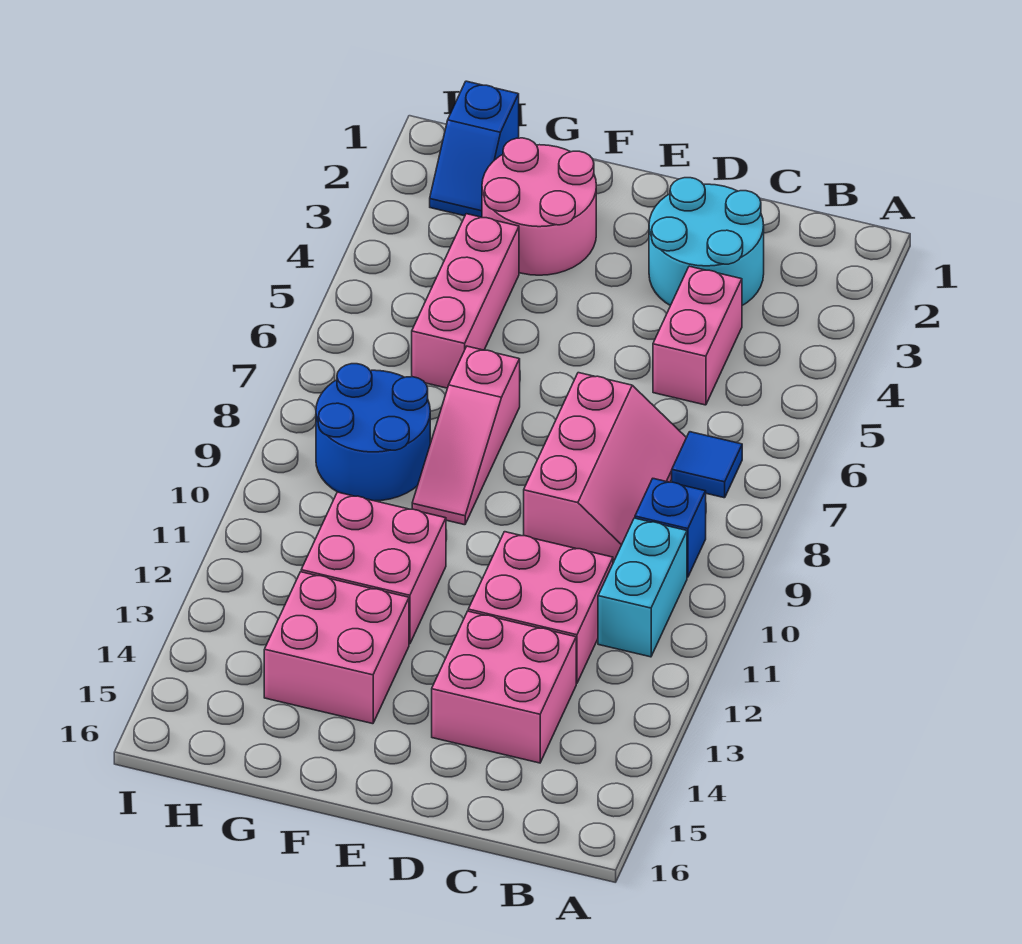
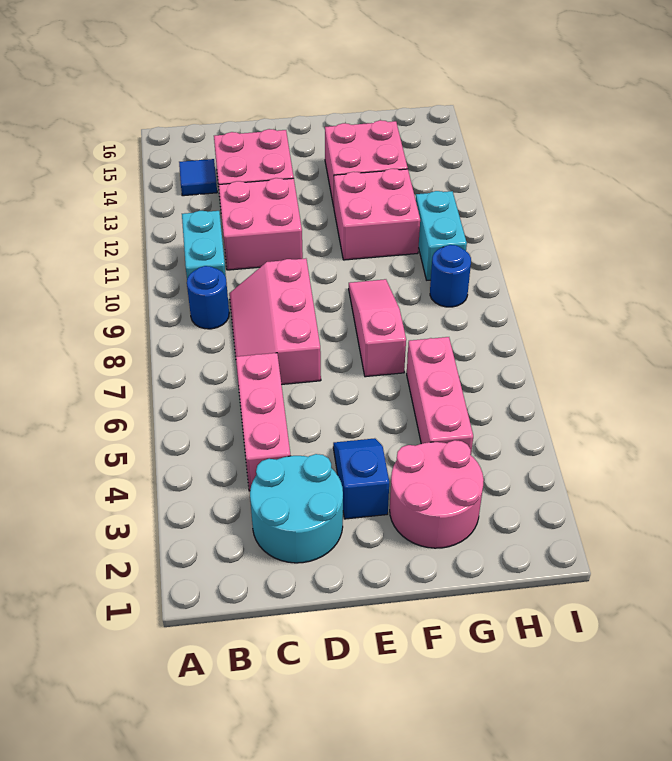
blue tile B7 level 1 -> blue tile B14 level 1
blue brick B9 level 1 -> blue round brick B9 level 1
pink brick C4:C5 level 1 -> pink brick C4:C6 level 1
blue round brick G8:H9 level 1 -> blue round brick H9 level 1
blue slope H1:H2 level 1 top 1 -> blue slope E3:E4 level 1 top 3
none -> cyan brick H10:H11 level 1

